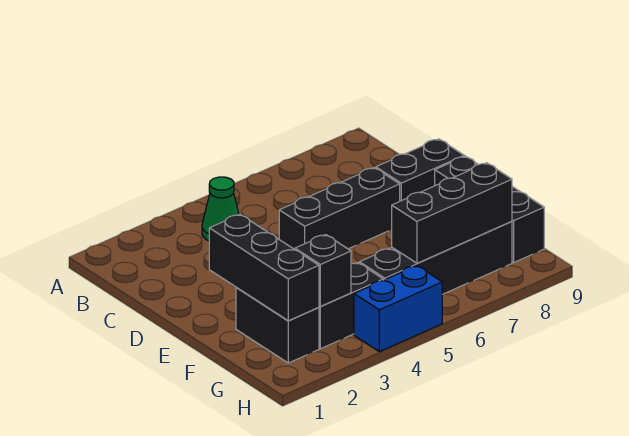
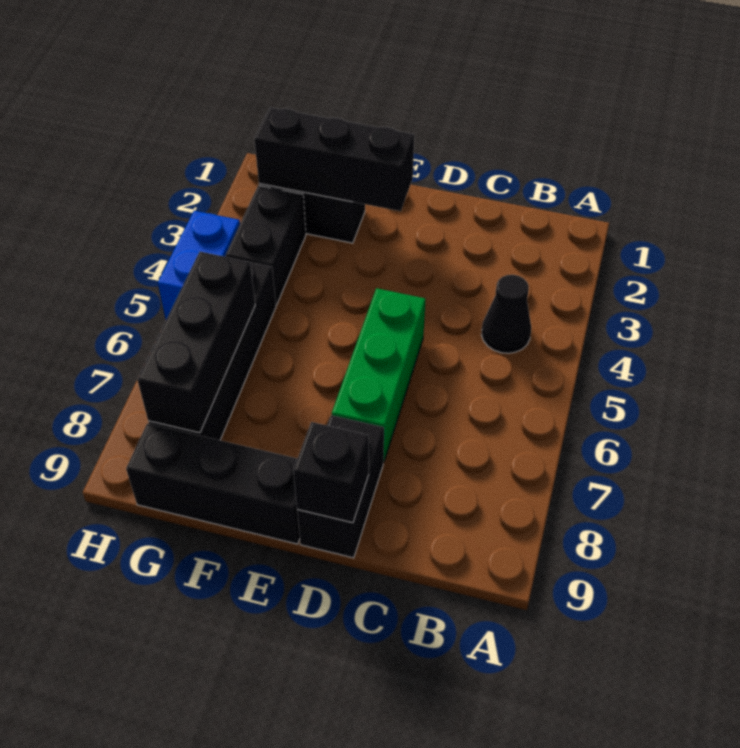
green cone B4 level 1 -> black cone B4 level 1
black brick D5:D7 level 1 -> green brick D5:D7 level 1
black brick G3 level 2 -> black brick D9 level 2

